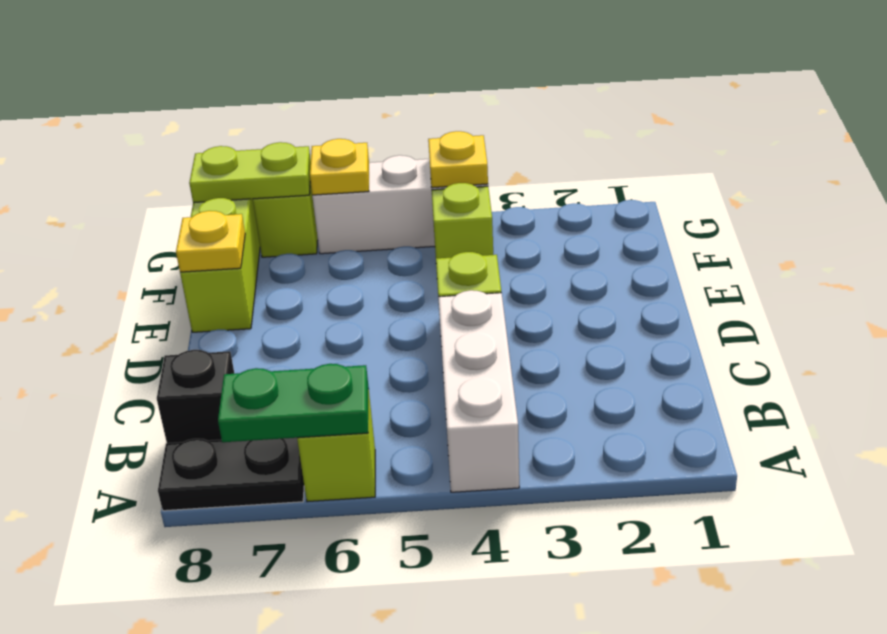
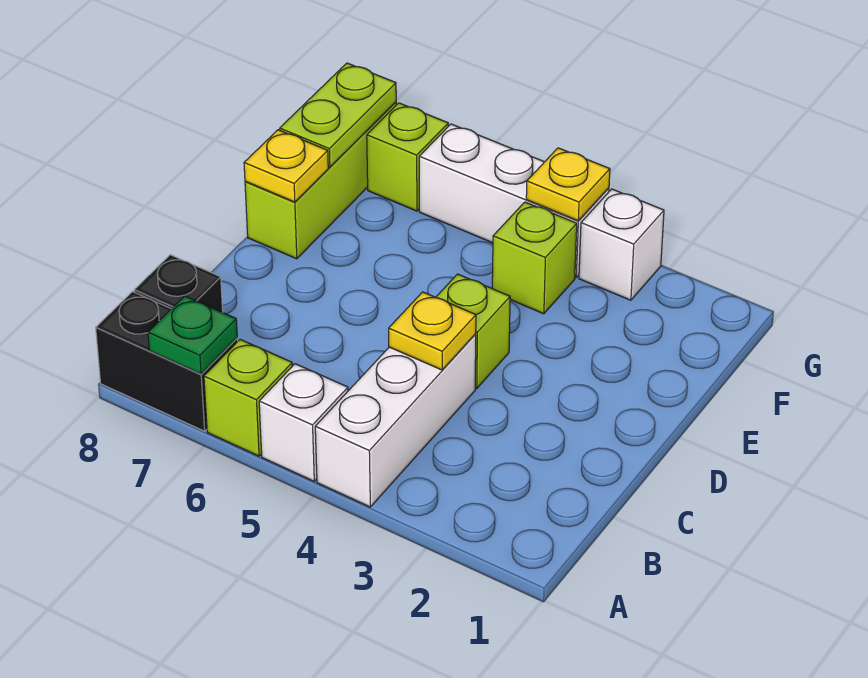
none -> white brick A5 level 1
green plate A6:A7 level 2 -> green plate A7 level 2
black plate A7:A8 level 1 -> black brick A7:A8 level 1
none -> white brick G3 level 1
yellow plate G6 level 2 -> yellow plate C4 level 2
lime plate G7:G8 level 2 -> lime plate F8:G8 level 2

